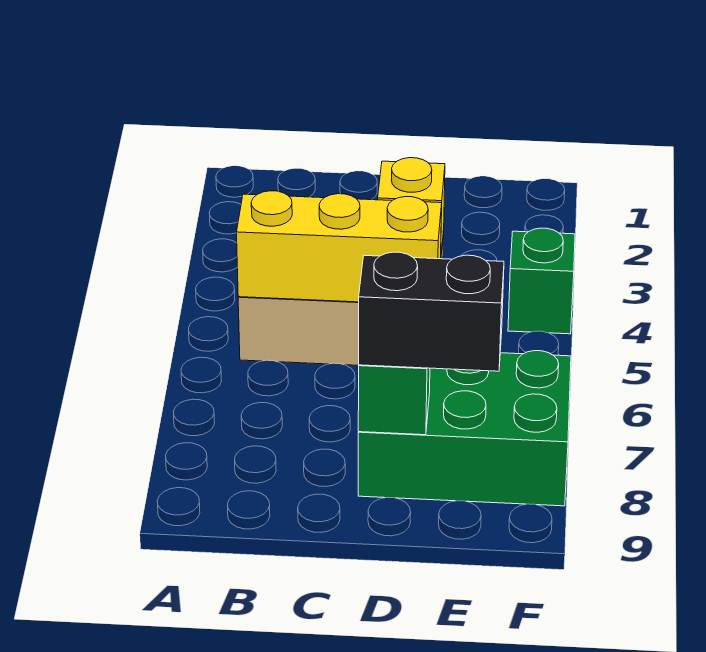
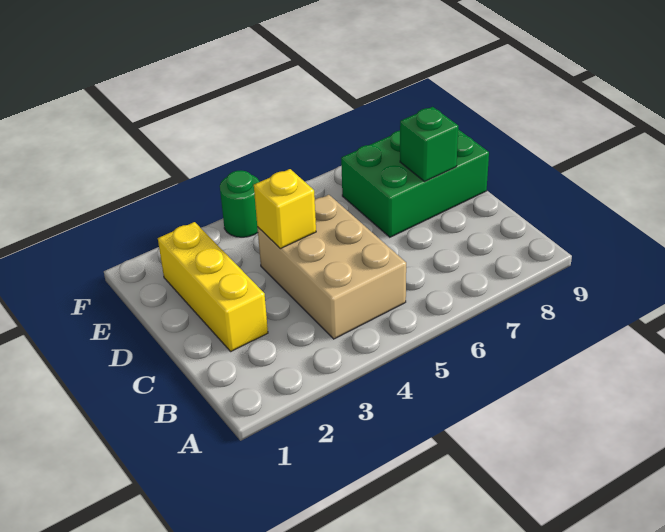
yellow brick B5:D5 level 2 -> yellow brick C2:E2 level 1
green brick D7:F8 level 1 -> green brick D7:E9 level 1
black brick D8:E8 level 3 -> none
green brick F4 level 1 -> green round brick F4 level 1

